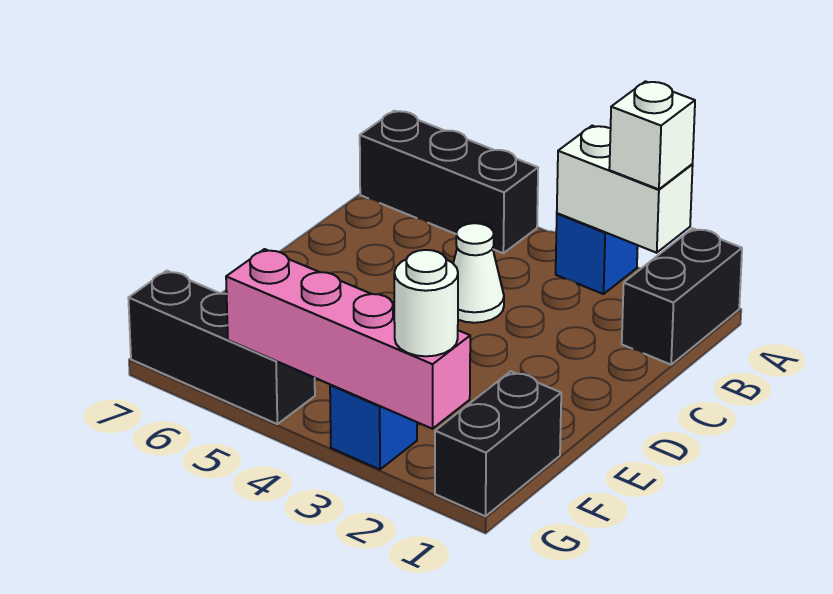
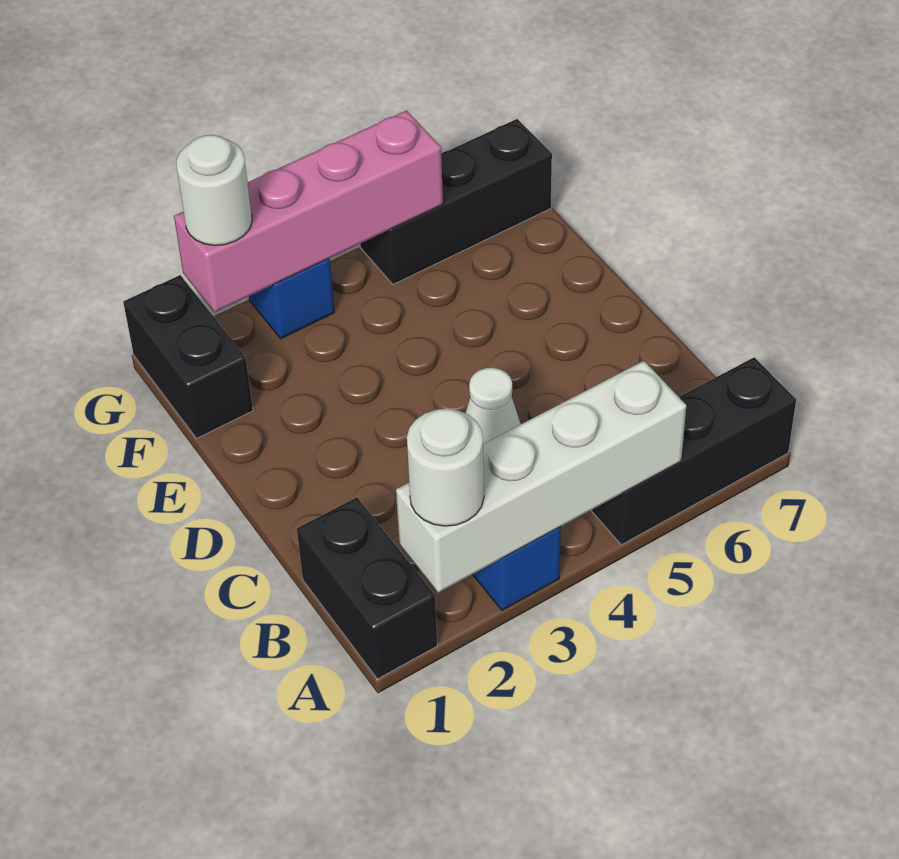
white brick A2:A3 level 2 -> white brick A2:A5 level 2
white brick A2 level 3 -> white round brick A2 level 3

